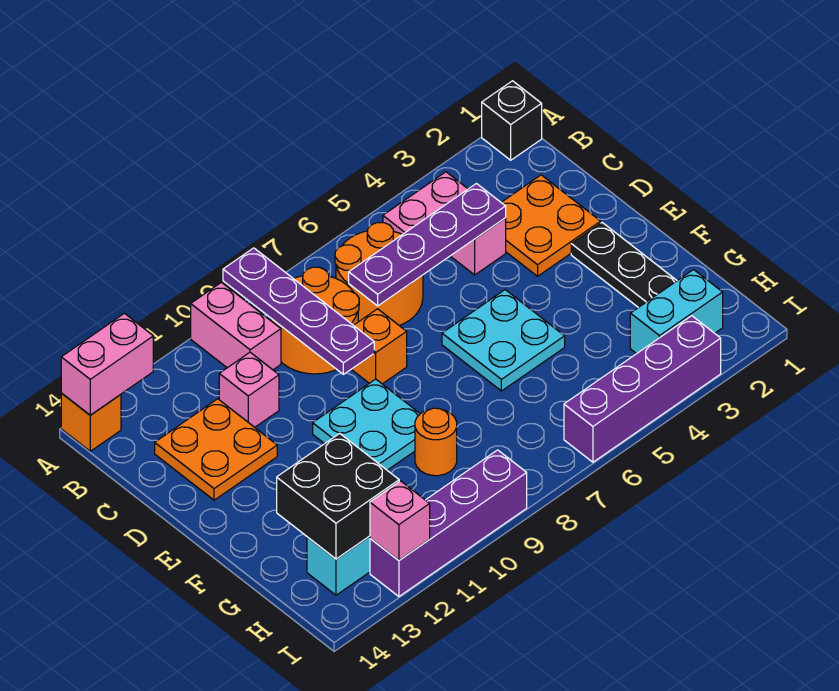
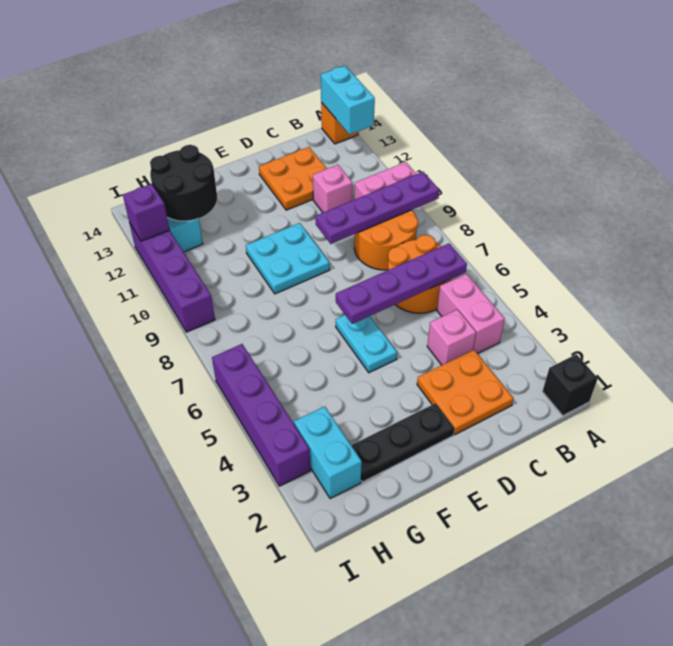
pink brick A13:A14 level 2 -> cyan brick A13:A14 level 2
purple plate C4:C7 level 2 -> purple plate B6:E6 level 2
orange brick D8 level 1 -> none
cyan plate E5:F6 level 1 -> cyan plate E5:E6 level 1
orange round brick G9 level 1 -> none
black brick G12:H13 level 2 -> black round brick G12:H13 level 2
pink brick I12 level 2 -> purple brick I12 level 2

